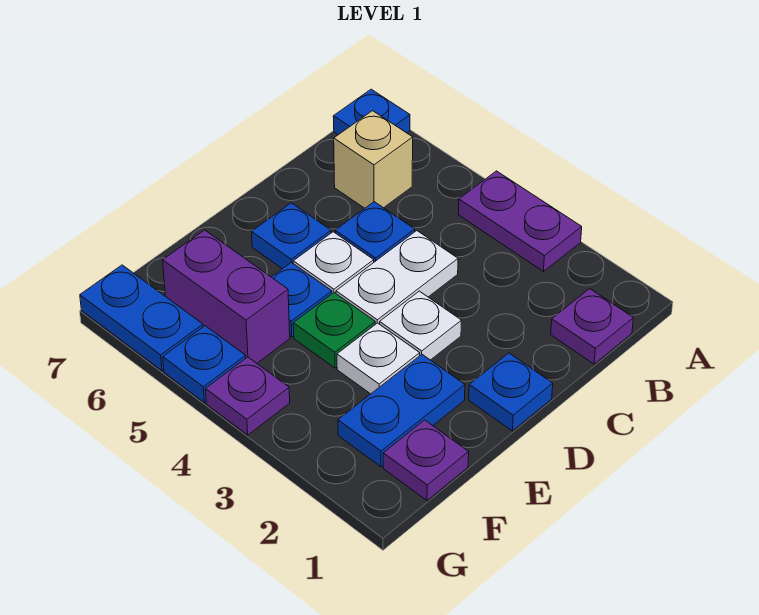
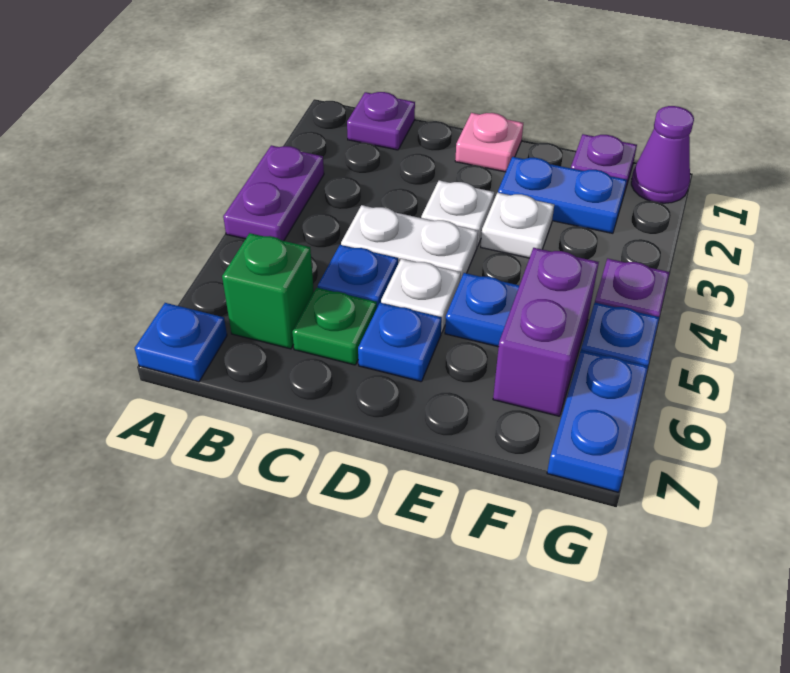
tan brick B6 level 1 -> green brick B6 level 1
blue plate D1 level 1 -> pink plate D1 level 1
green plate E4 level 1 -> green plate C6 level 1
none -> purple cone G1 level 1

